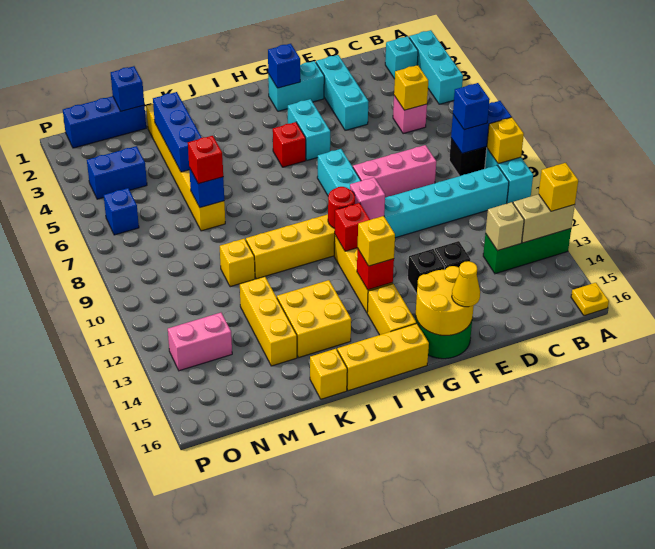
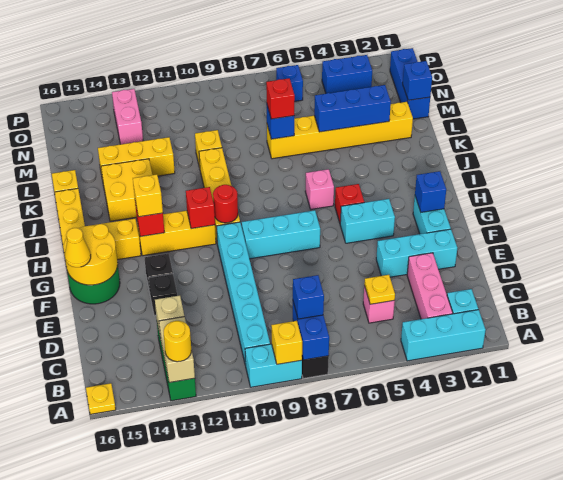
yellow brick A13 level 3 -> yellow round brick A13 level 3
yellow brick C5 level 2 -> yellow plate C5 level 2
pink brick D8:F8 level 1 -> pink brick B3:D3 level 1
pink brick G10 level 2 -> pink brick I6 level 1
blue brick N4:O4 level 1 -> blue brick O3:O4 level 1

